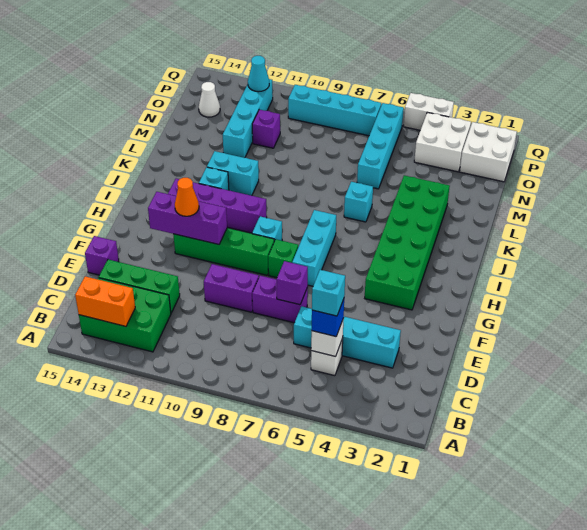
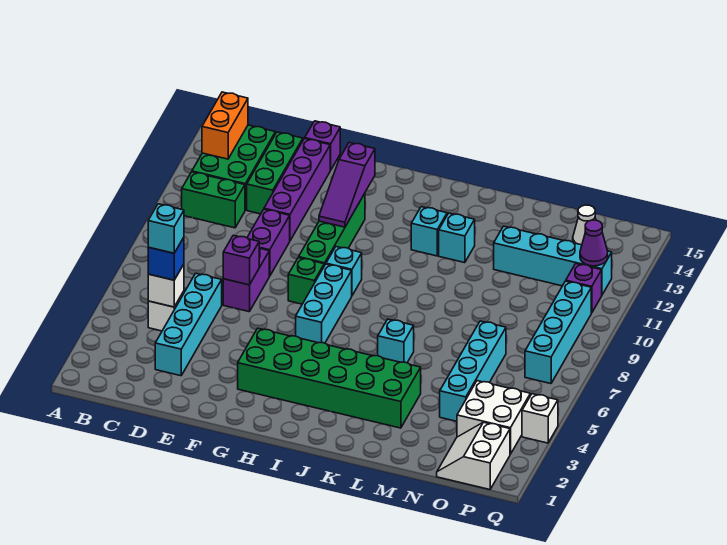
none -> green brick B11:C11 level 1
cyan brick G7:I7 level 1 -> cyan brick H6:H8 level 1
purple brick G11:G13 level 2 -> purple slope G11:G13 level 2 top 13
orange cone G12 level 3 -> none
purple brick I10:I13 level 1 -> purple brick E11:E14 level 1
cyan brick K11:K12 level 1 -> cyan brick K12 level 1
cyan brick M6:P6 level 1 -> cyan brick N4:N7 level 1
purple brick N11 level 1 -> purple brick P11 level 1
white brick O1:P2 level 1 -> white slope O1:P2 level 1 top P
cyan cone P12 level 2 -> purple cone P12 level 2
white brick Q4:Q5 level 1 -> white brick Q4 level 1

